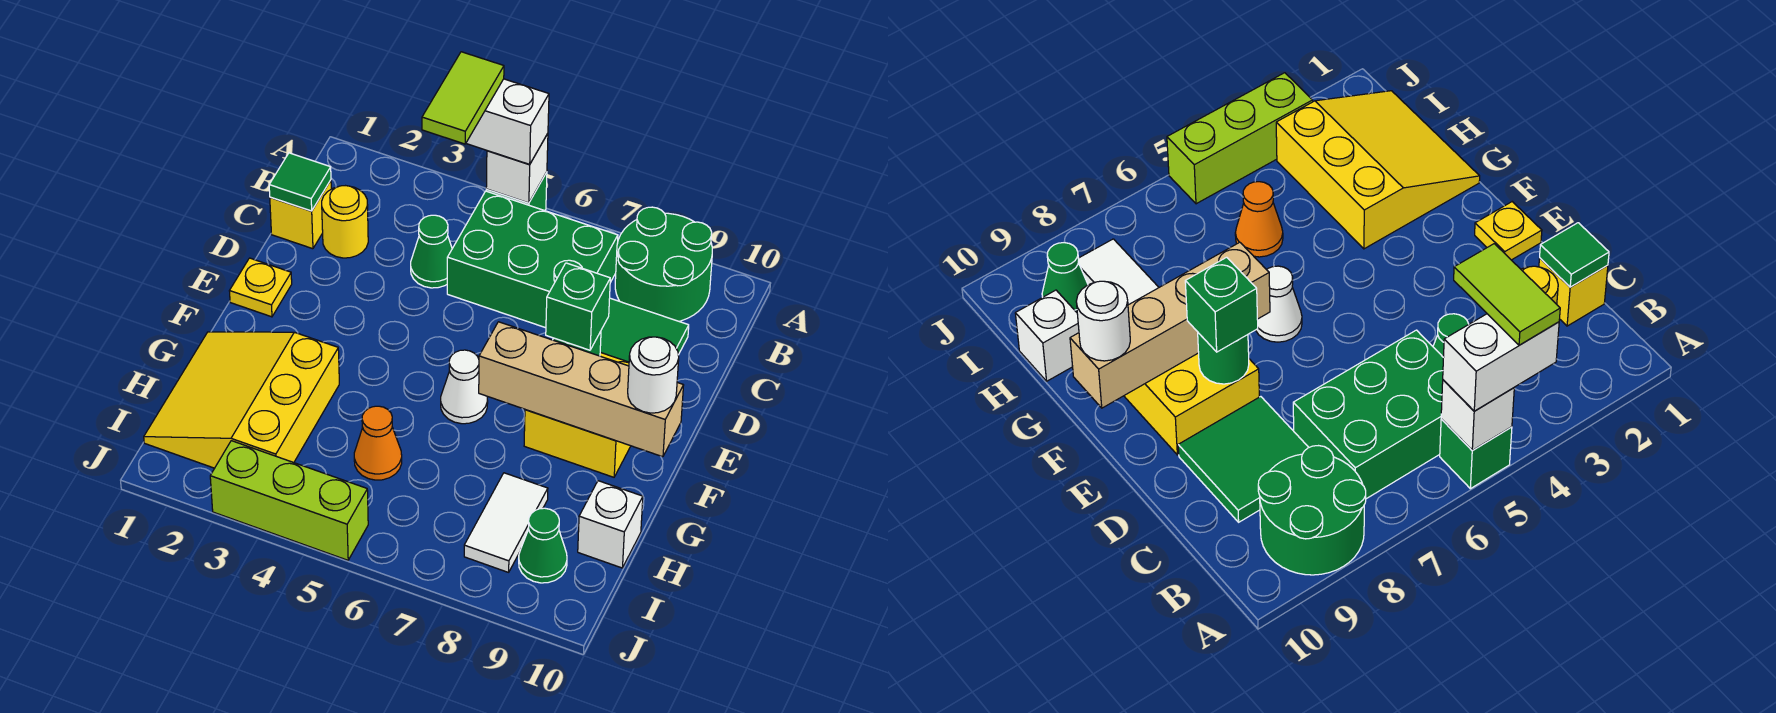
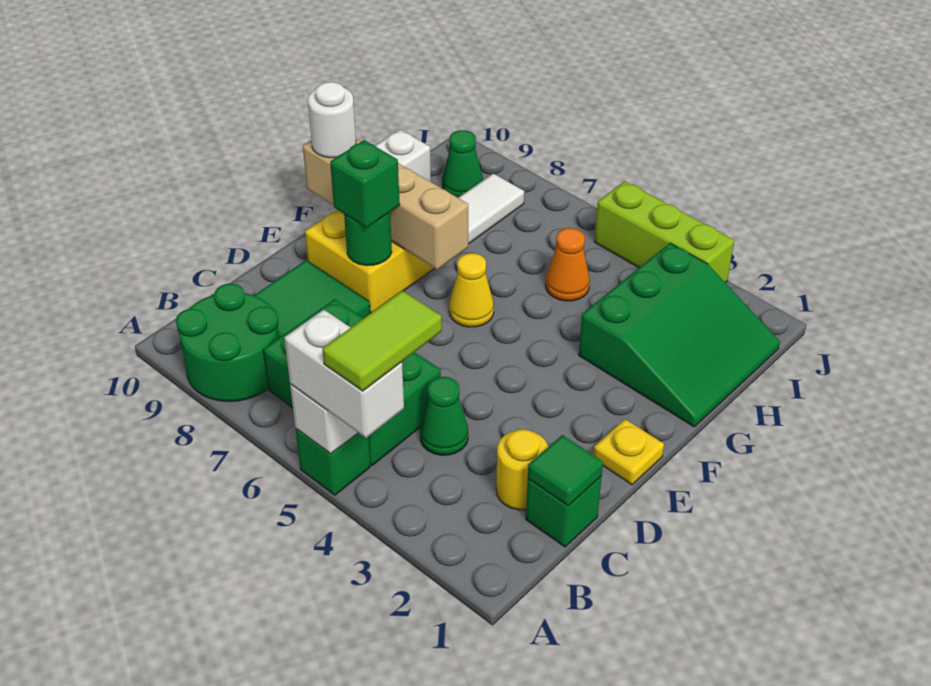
yellow brick C1 level 1 -> green brick C1 level 1
white cone F6 level 1 -> yellow cone F6 level 1
yellow slope G1:I3 level 1 top 3 -> green slope G1:I3 level 1 top 3

